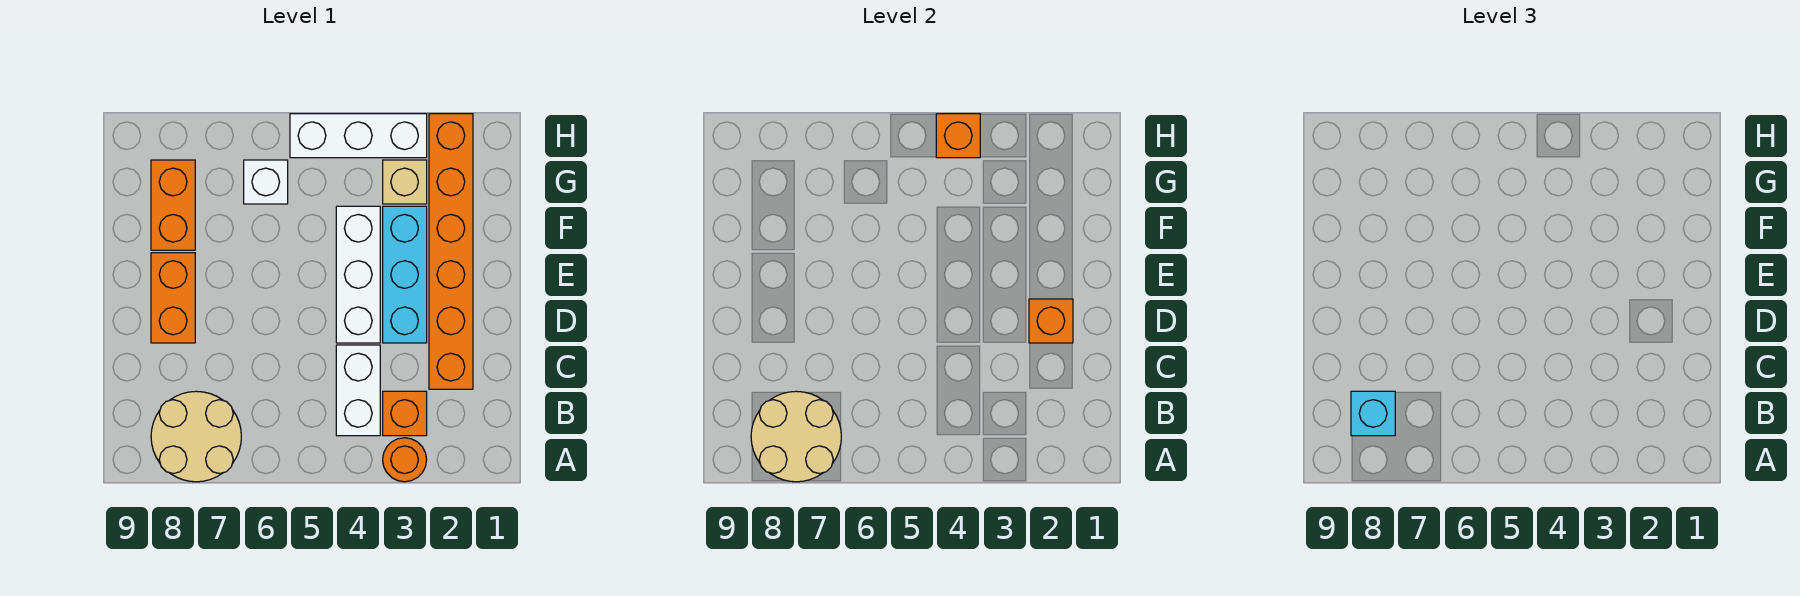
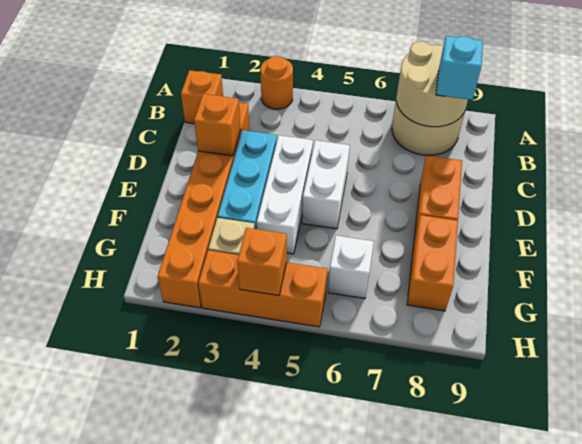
orange brick B3 level 1 -> orange brick B1 level 1
white brick B4:C4 level 1 -> white brick D5:E5 level 1
white brick H3:H5 level 1 -> orange brick H3:H5 level 1

